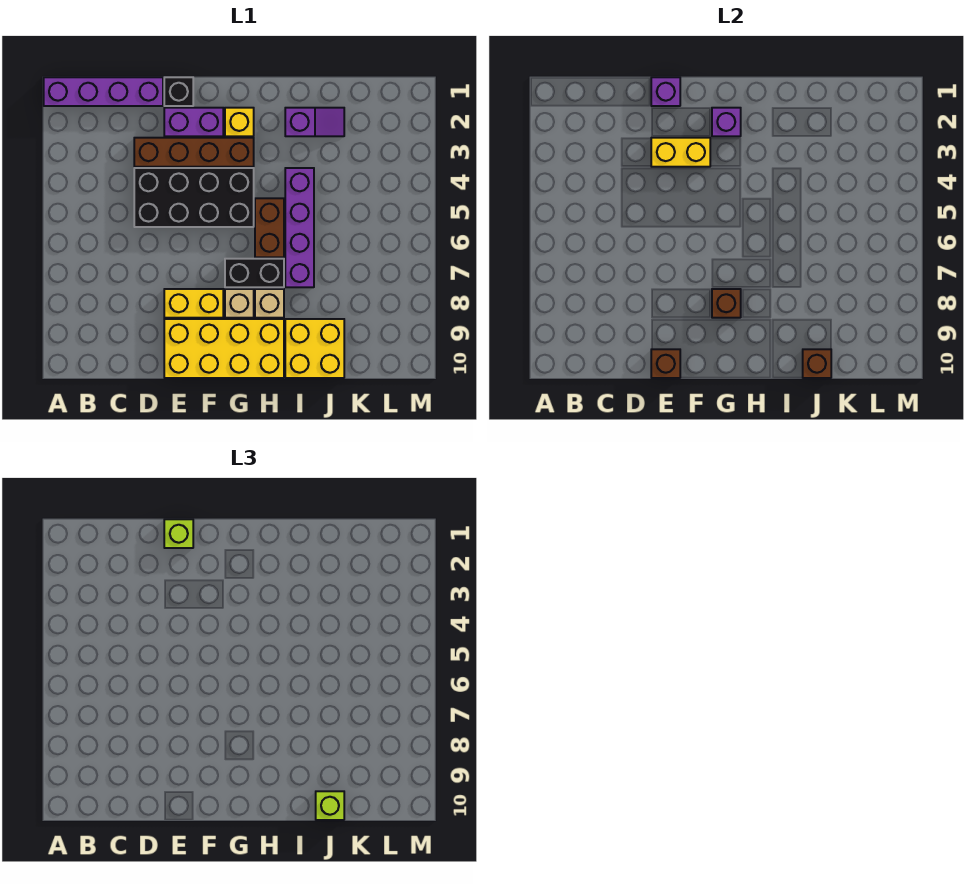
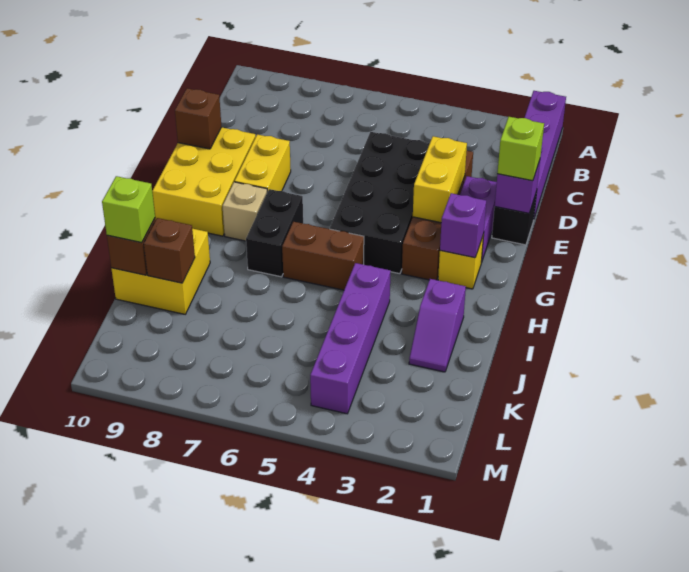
yellow brick E9:H10 level 1 -> yellow brick E9:G10 level 1
brown brick G8 level 2 -> brown brick J9 level 2
tan brick H8 level 1 -> none
purple brick I4:I7 level 1 -> purple brick I4:L4 level 1

